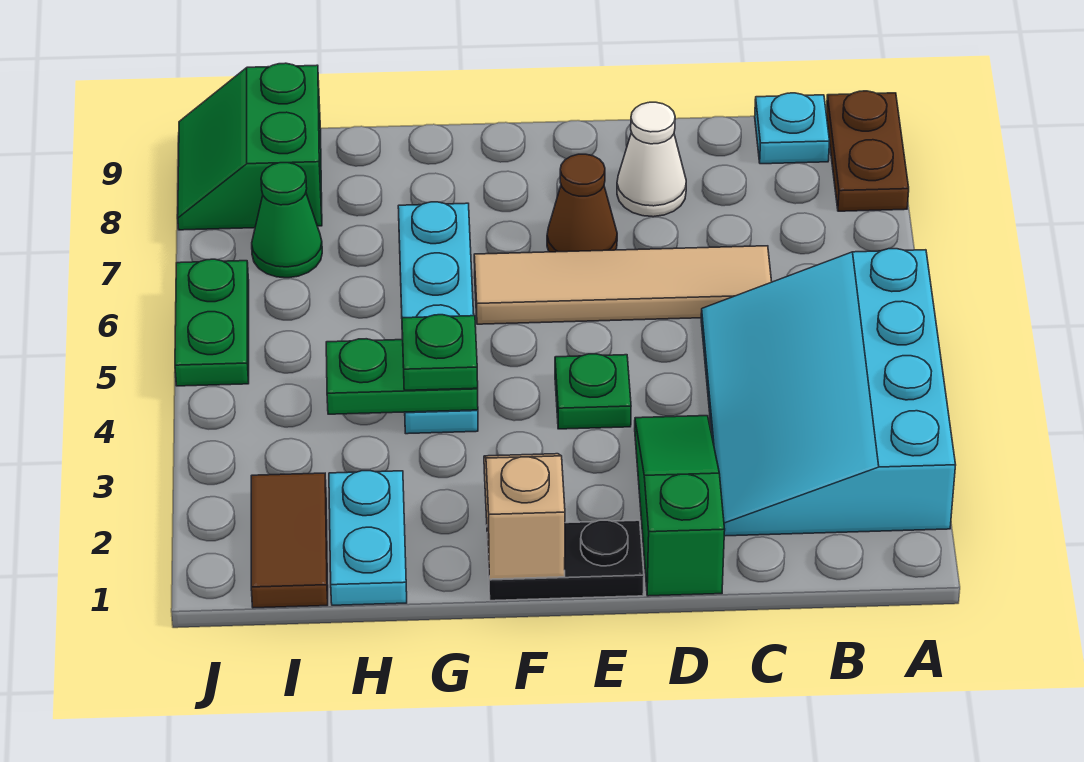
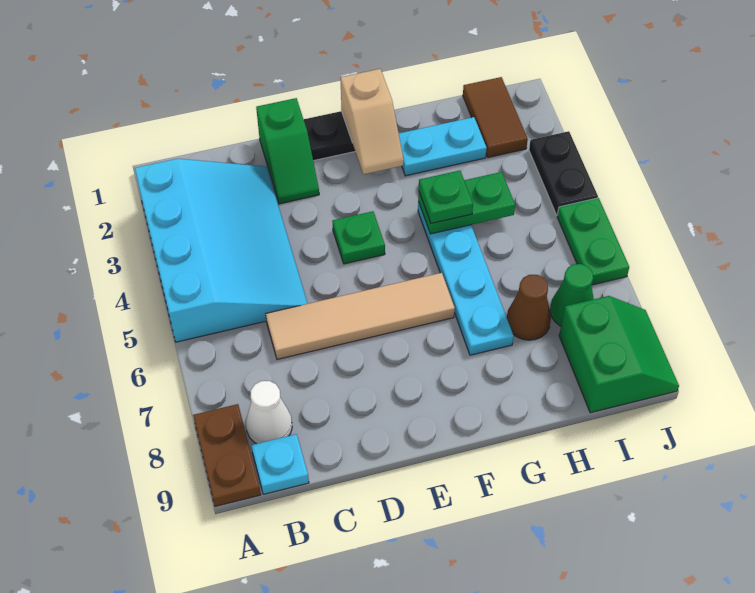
green slope D1:D3 level 1 top 1 -> green slope D1:D2 level 1 top 1
white cone D8 level 1 -> white cone B8 level 1
brown cone E7 level 1 -> brown cone H7 level 1
cyan plate H1:H2 level 1 -> cyan plate G2:H2 level 1
none -> black plate J3:J4 level 1

